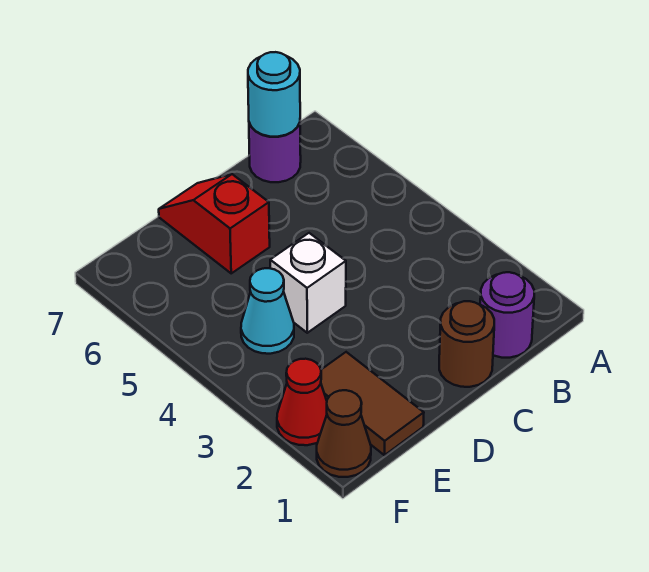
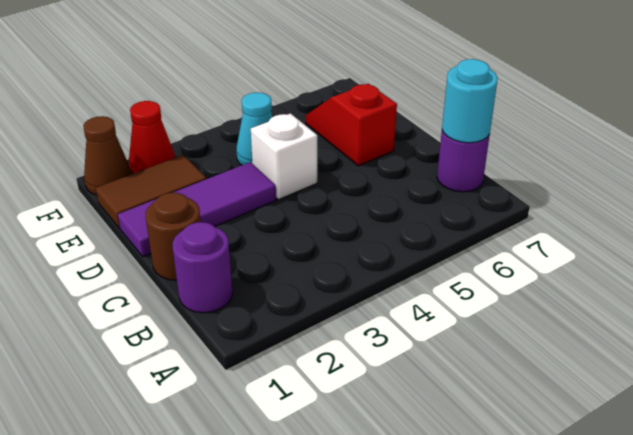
none -> purple tile D1:D3 level 1
red slope D6:D7 level 1 top 6 -> red slope D6:E6 level 1 top D

